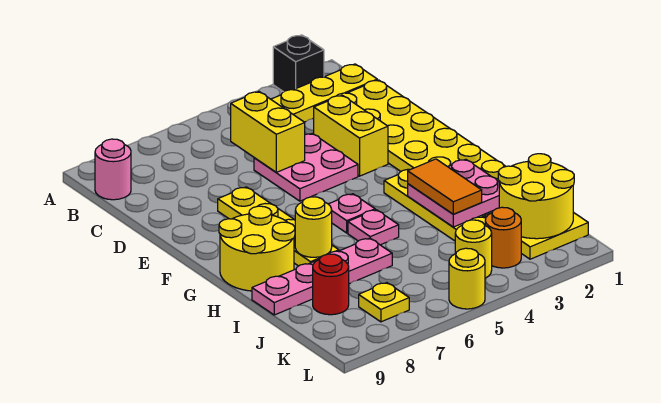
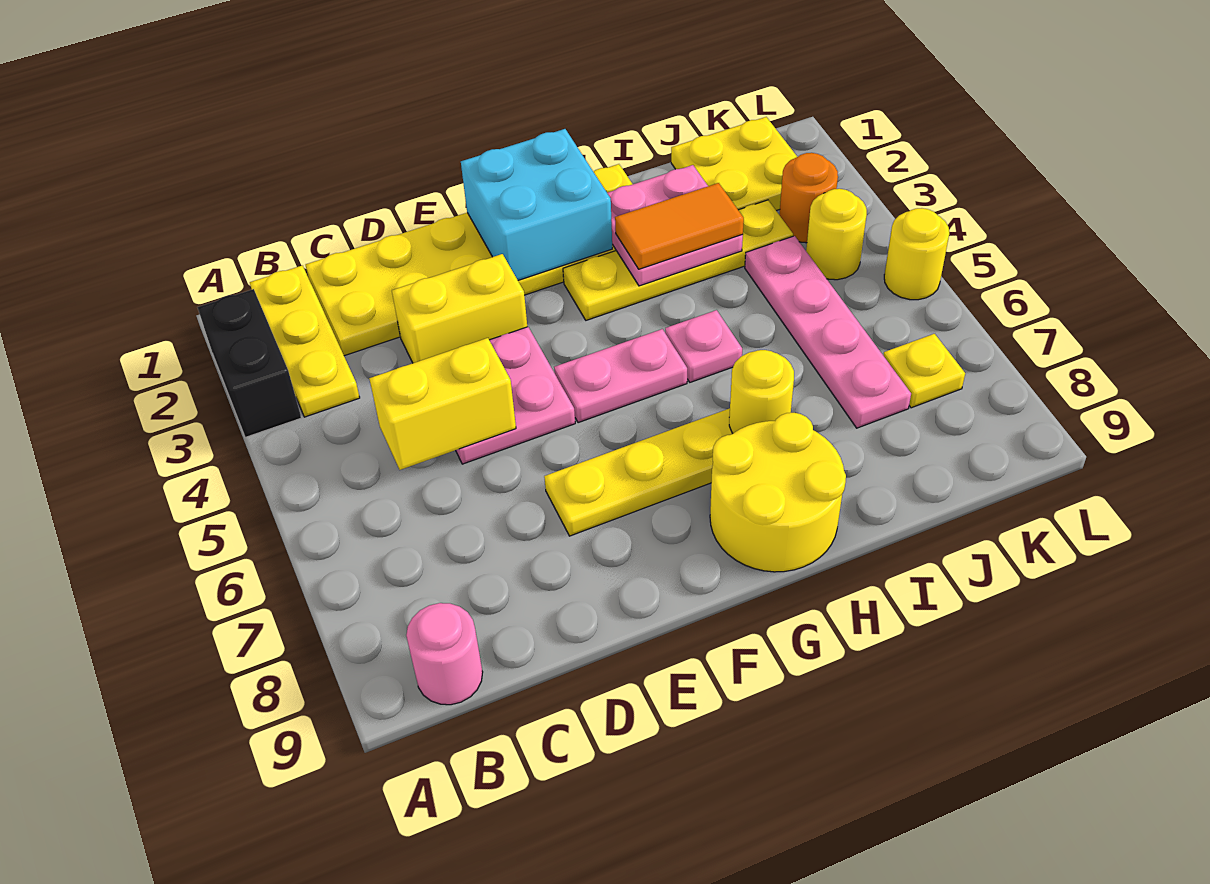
black brick A2 level 1 -> black brick A2:A3 level 1
none -> cyan brick F1:G2 level 2
pink plate G5 level 1 -> pink plate F5:G5 level 1
pink plate I6:I9 level 1 -> pink plate J4:J7 level 1
yellow round brick J1:K2 level 2 -> none
red round brick J8 level 1 -> none

